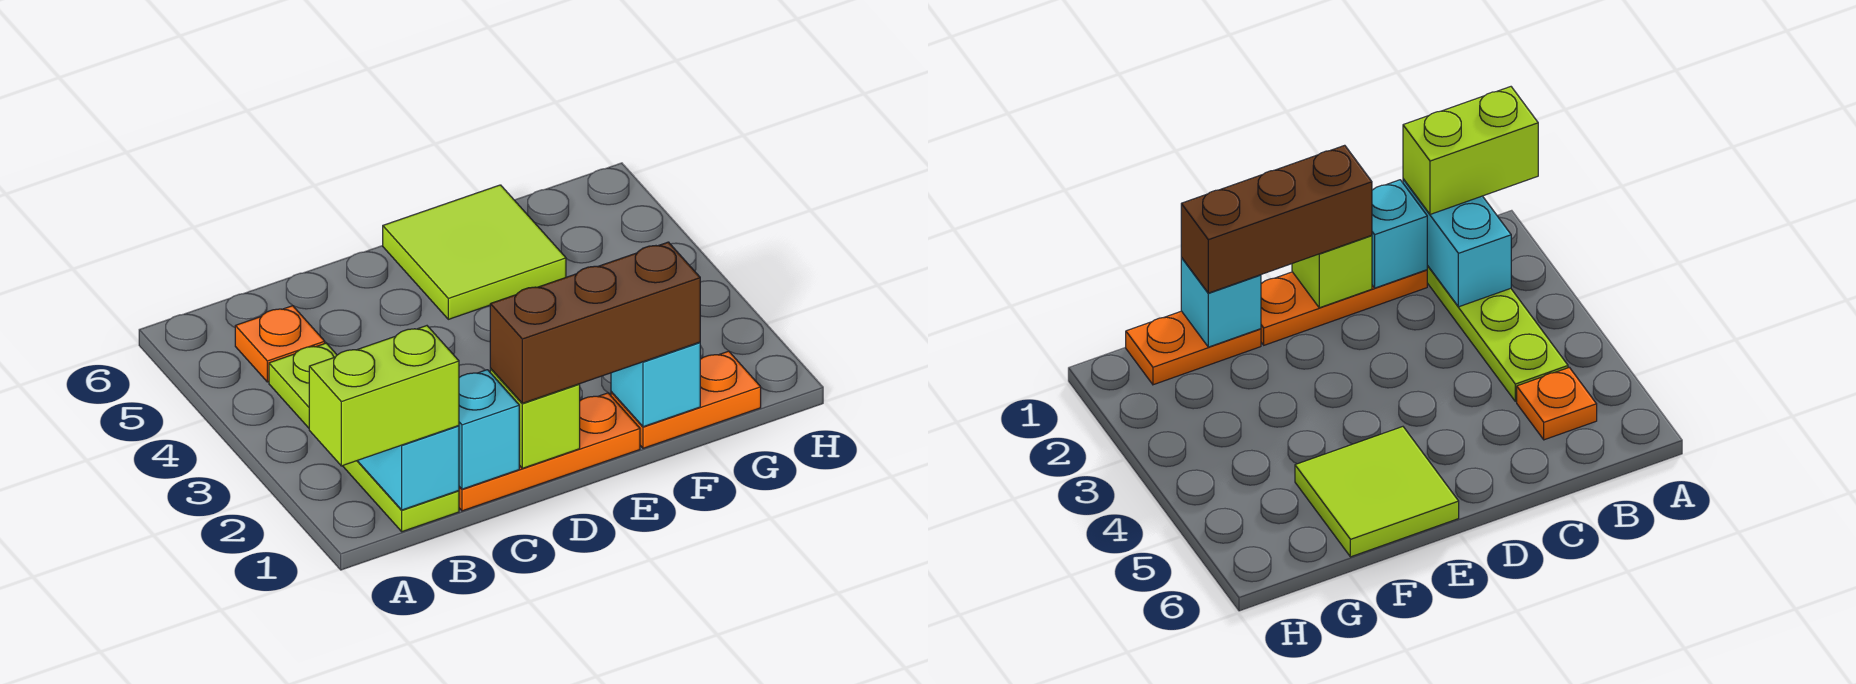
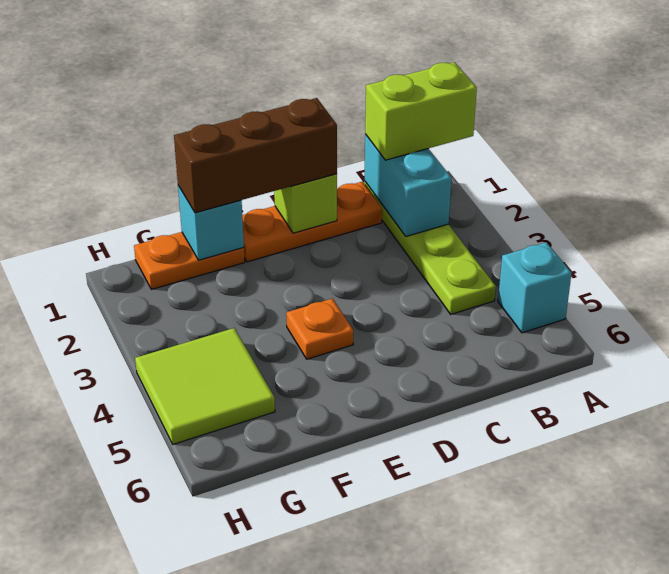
orange plate B5 level 1 -> orange plate E4 level 1
cyan brick C1 level 2 -> cyan brick A5 level 1
lime tile E5:F6 level 1 -> lime tile G4:H5 level 1

